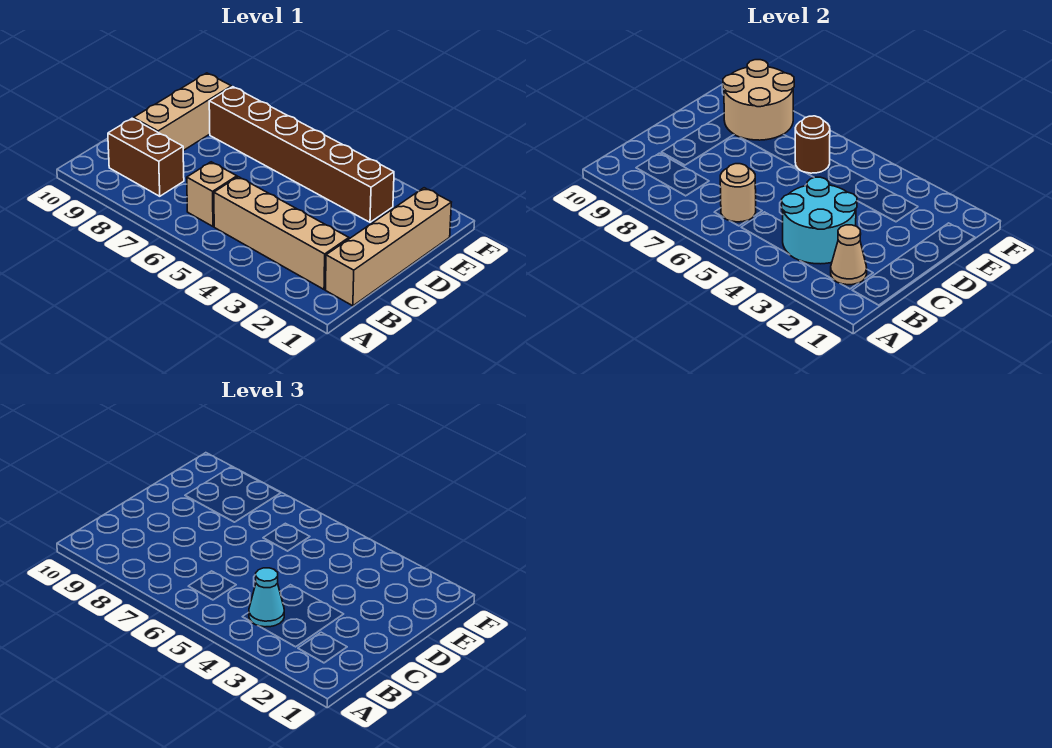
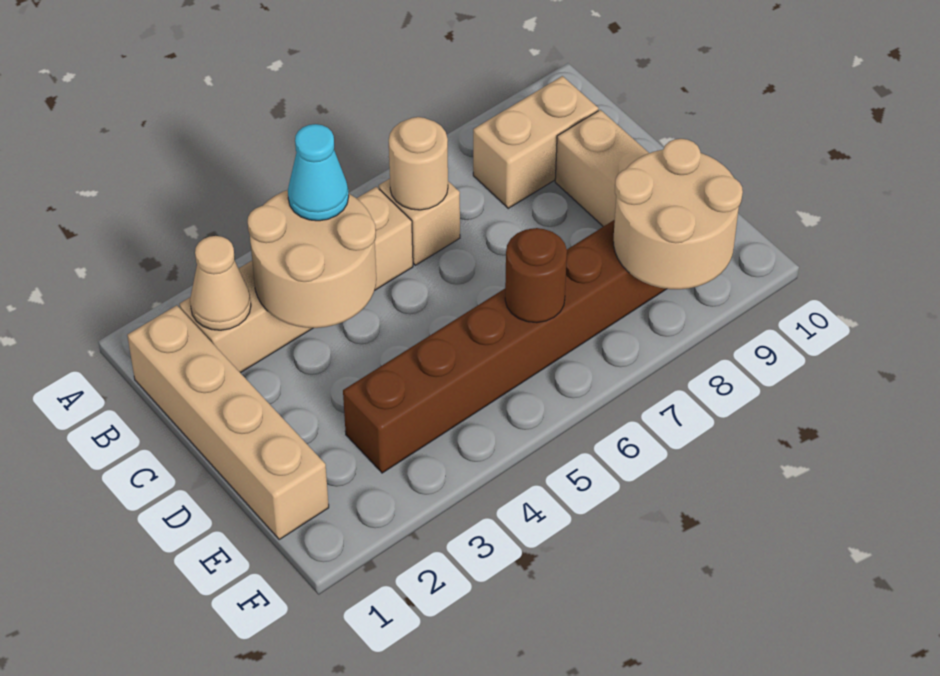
cyan round brick B3:C4 level 2 -> tan round brick B3:C4 level 2
brown brick B8:B9 level 1 -> tan brick B8:B9 level 1

